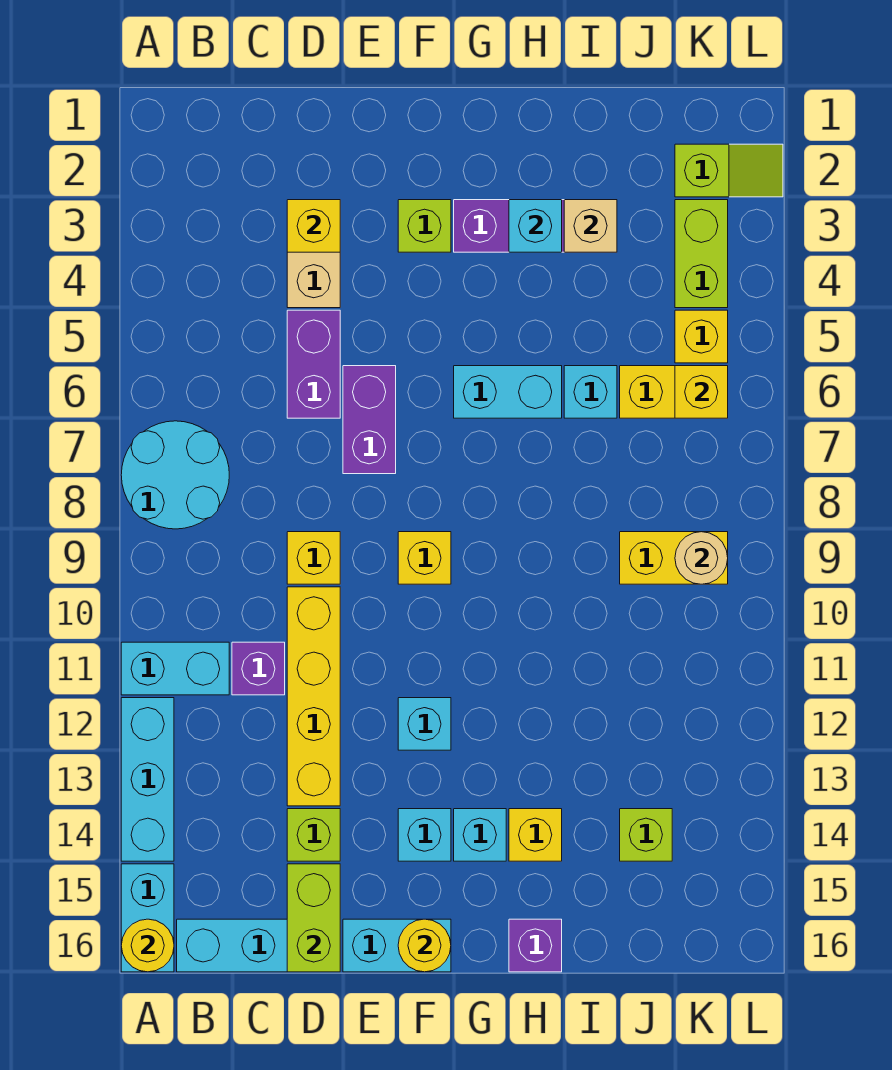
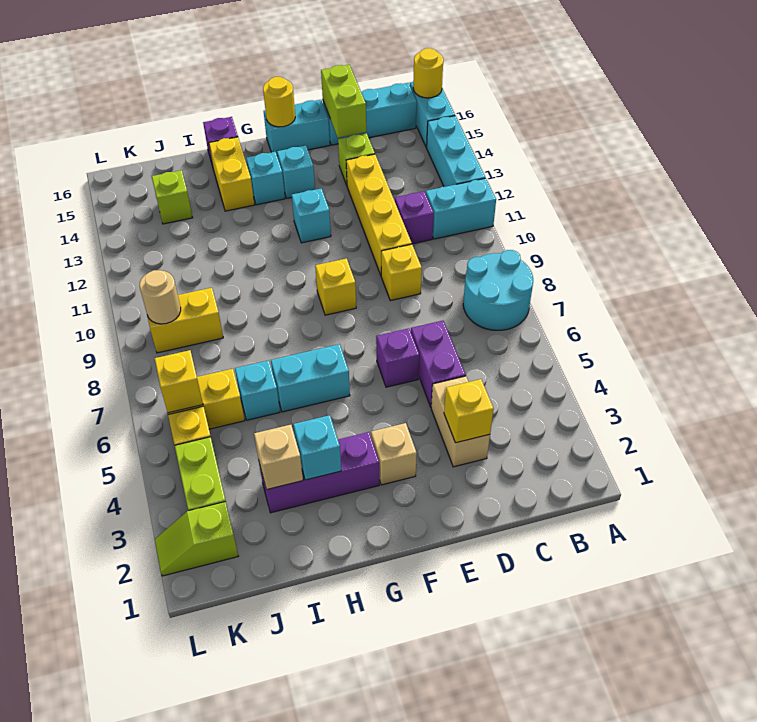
purple brick E6:E7 level 1 -> purple brick E6 level 1
lime brick F3 level 1 -> tan brick F3 level 1
yellow brick H14 level 1 -> yellow brick H14:H15 level 1

